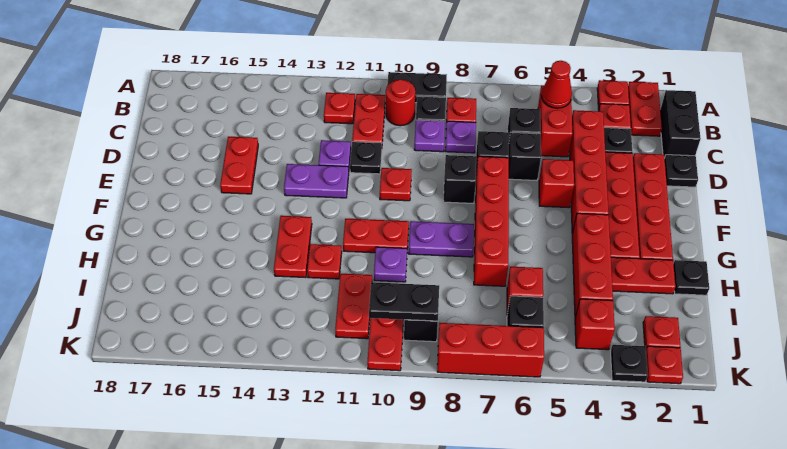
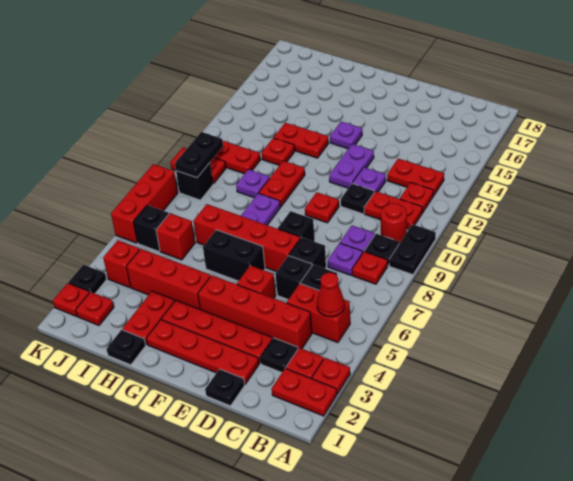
black brick B1:C1 level 1 -> black brick F6:G6 level 1
red plate D15:E15 level 1 -> red plate B13:C13 level 1
none -> purple plate F14 level 1

